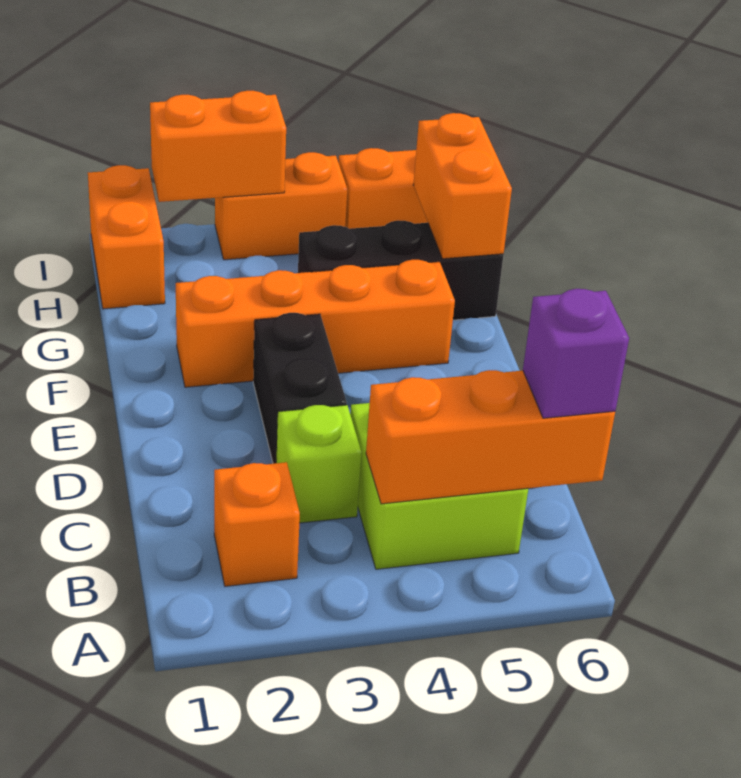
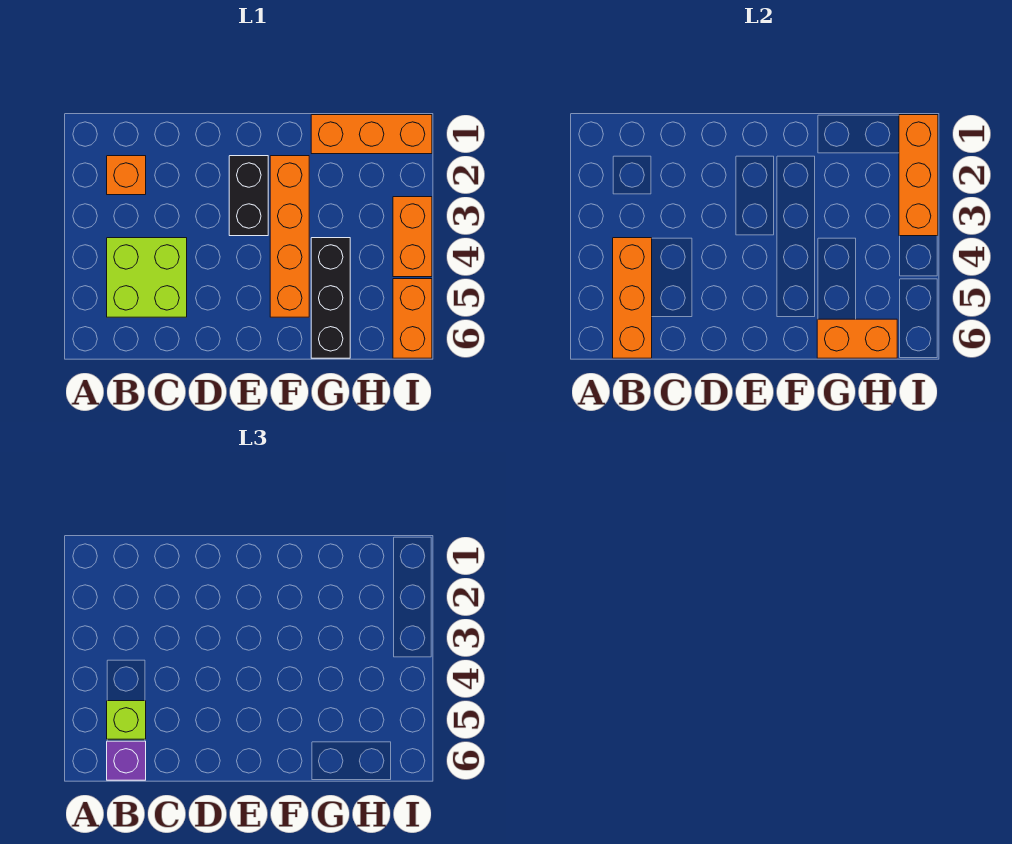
lime brick C3 level 1 -> lime brick B5 level 3
black brick D3:E3 level 1 -> black brick E2:E3 level 1
orange brick H1:I1 level 1 -> orange brick G1:I1 level 1
orange brick I2:I3 level 2 -> orange brick I1:I3 level 2

